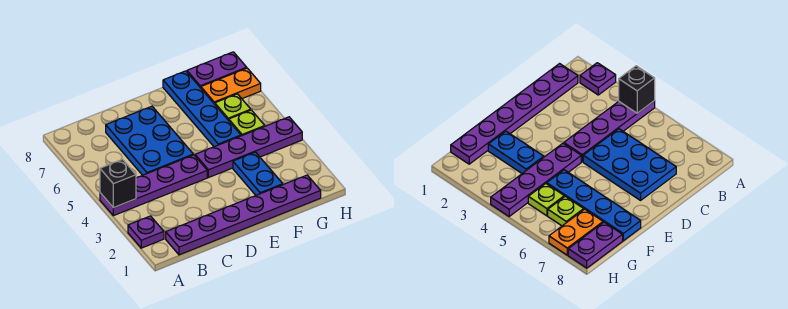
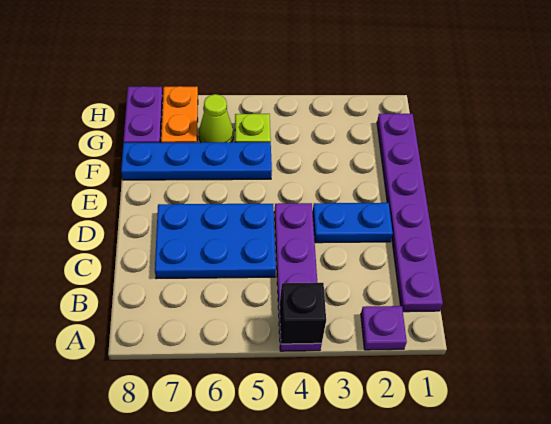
purple plate E4:H4 level 1 -> none
blue plate F2:F3 level 1 -> blue plate D2:D3 level 1
lime plate G6 level 1 -> lime cone G6 level 1

